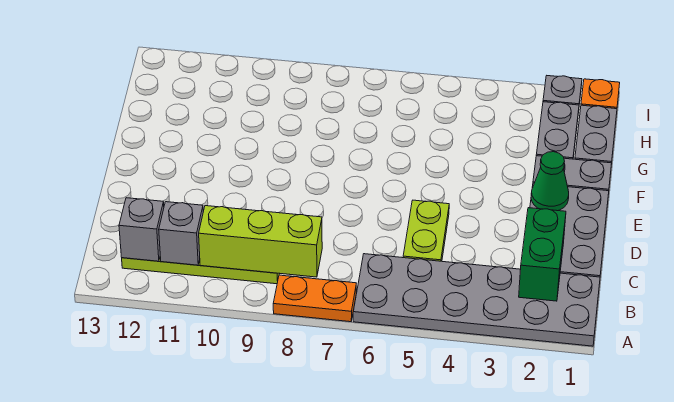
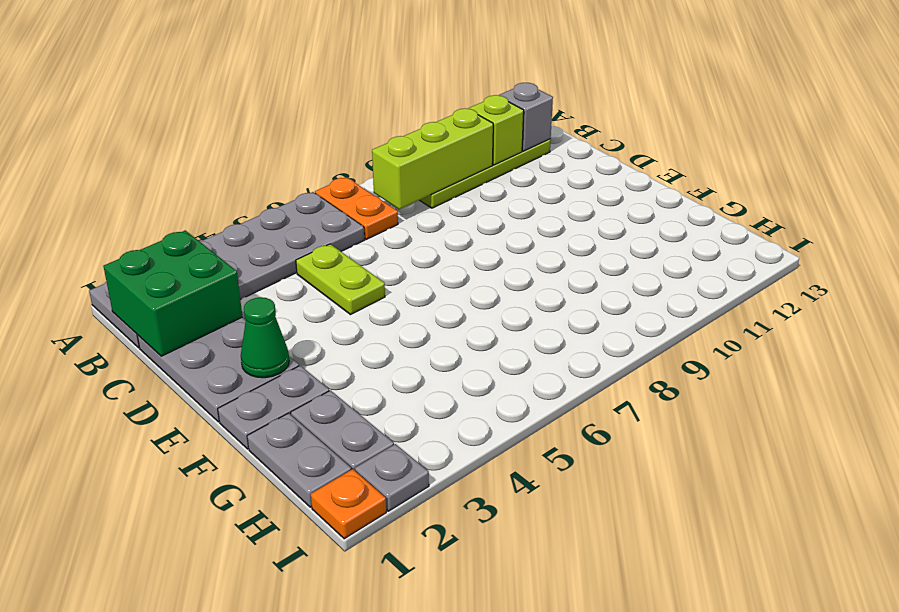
orange plate A7:A8 level 1 -> orange plate A7:B7 level 1
green brick B2:C2 level 2 -> green brick B1:C2 level 2
grey brick B11 level 2 -> lime brick B11 level 2

